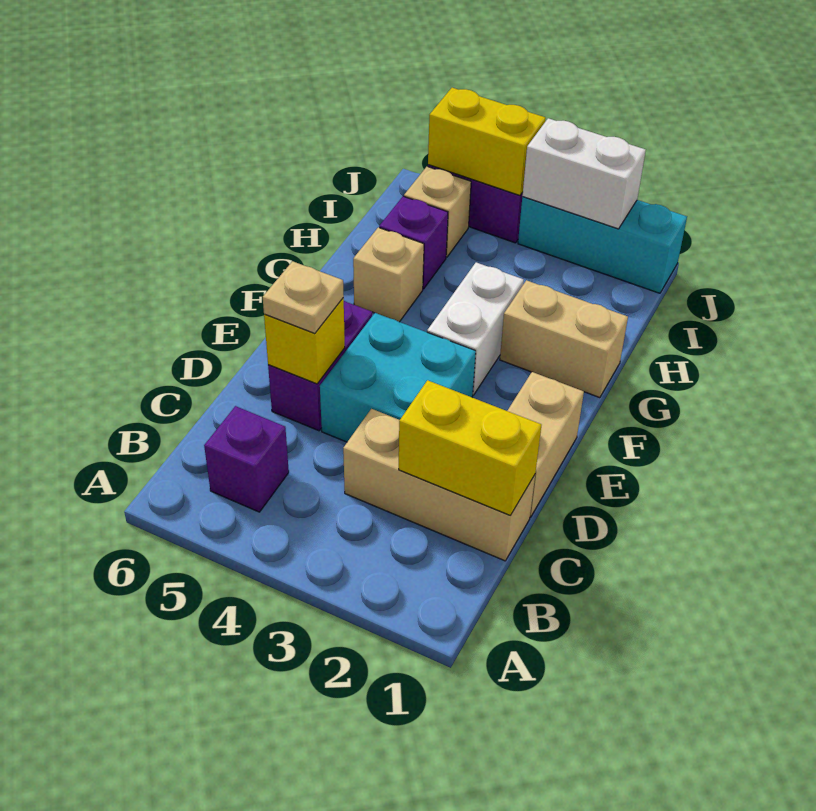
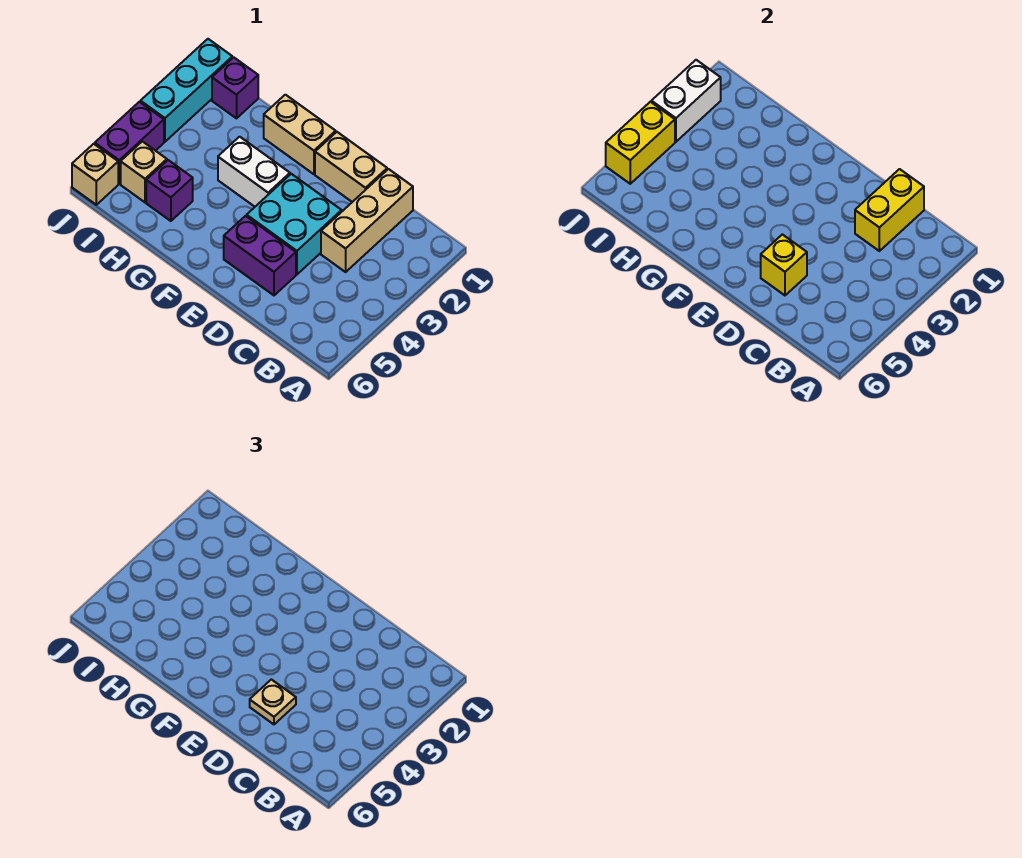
purple brick B5 level 1 -> purple brick I1 level 1
tan brick G1:G2 level 1 -> tan brick F1:G1 level 1
tan brick G5 level 1 -> tan brick J6 level 1

